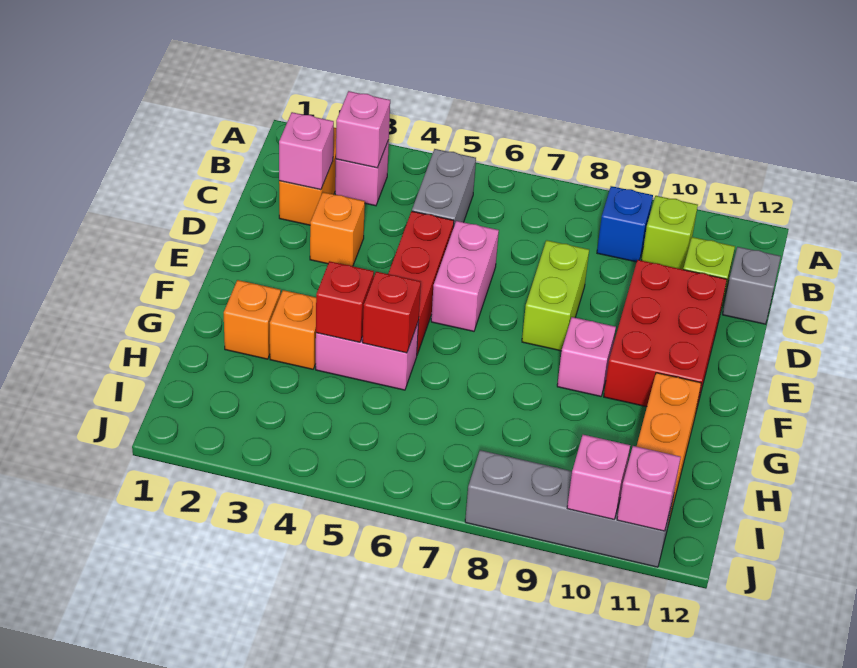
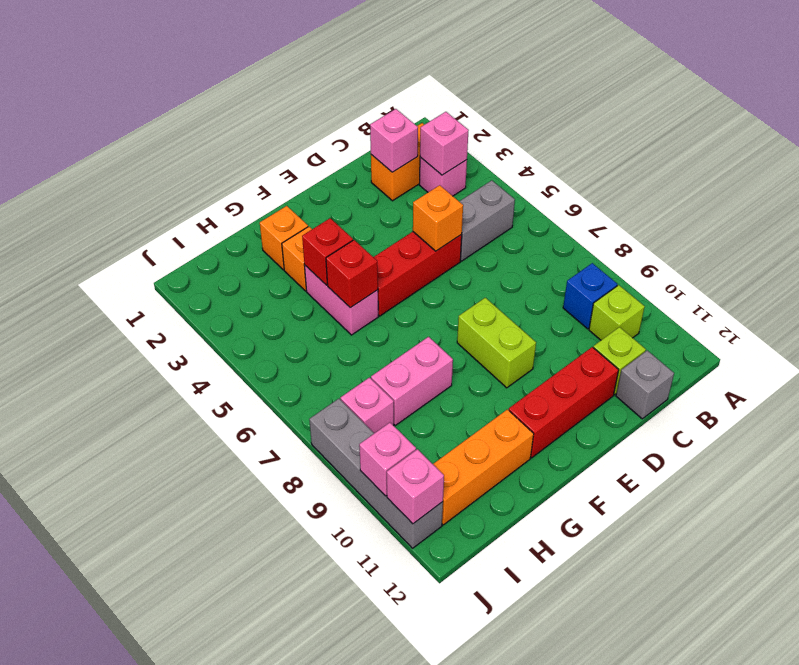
orange brick D3 level 1 -> orange brick D5 level 2
pink brick D6:E6 level 1 -> pink brick G8:H8 level 1
lime brick D8:E8 level 1 -> lime brick E8:E9 level 1
red brick D10:F11 level 1 -> red brick D11:F11 level 1
pink brick F9 level 1 -> pink brick I8 level 1

